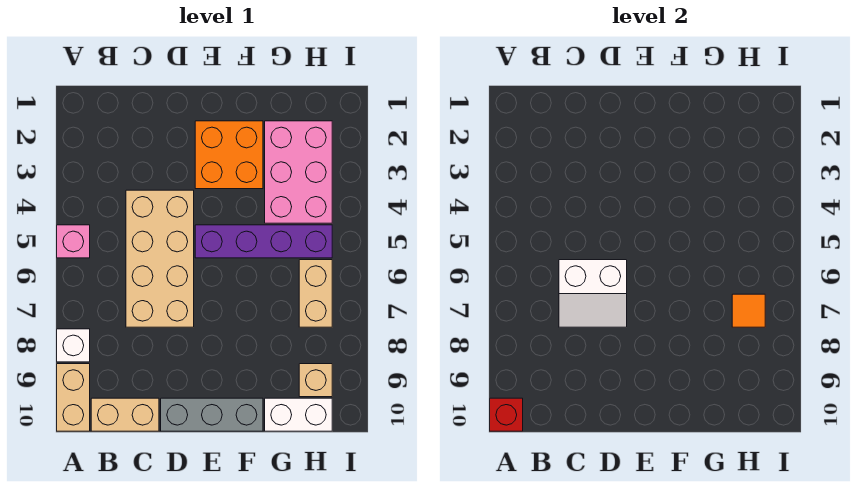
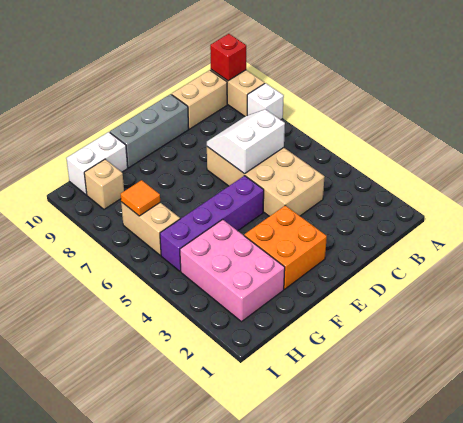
pink brick A5 level 1 -> none

